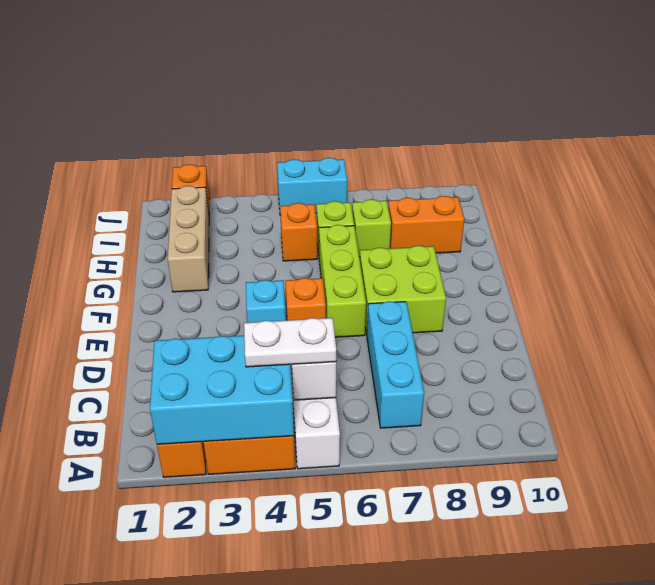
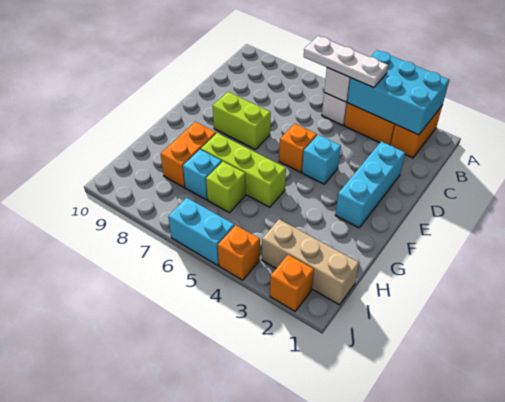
white plate B4:B5 level 3 -> white plate B4:B6 level 3
cyan brick B7:D7 level 1 -> cyan brick D2:F2 level 1
lime brick E6:G6 level 1 -> lime brick G5:G7 level 1
lime brick E7:F8 level 1 -> lime brick E7:E8 level 1
tan brick G2:I2 level 1 -> tan brick I1:I3 level 1
orange brick H5 level 1 -> orange brick J4 level 1
lime brick H7 level 1 -> cyan brick H7 level 1
orange brick H8:H9 level 1 -> orange brick G8:H8 level 1

